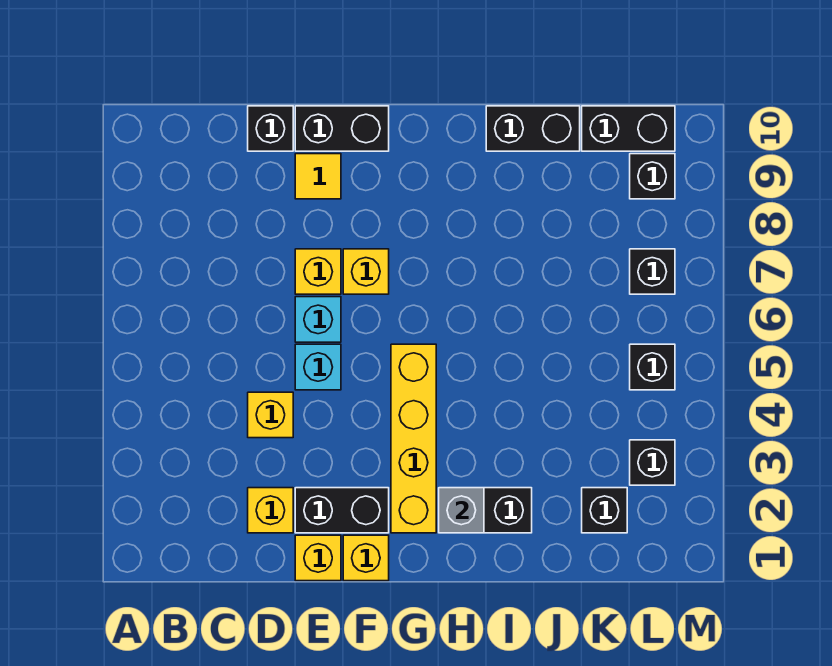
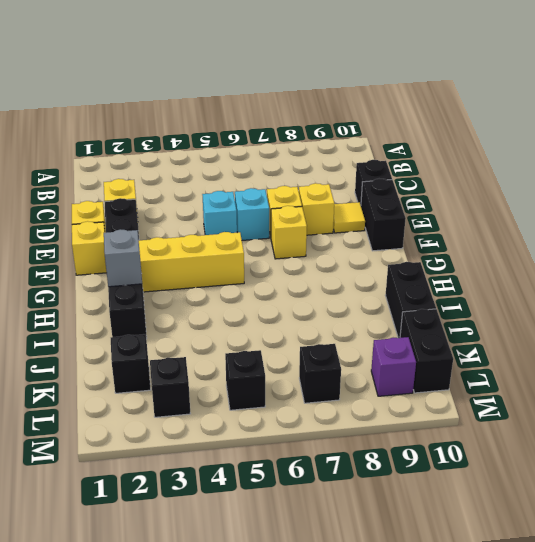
yellow brick D4 level 1 -> yellow brick E8 level 1
black brick L9 level 1 -> purple brick L9 level 1

